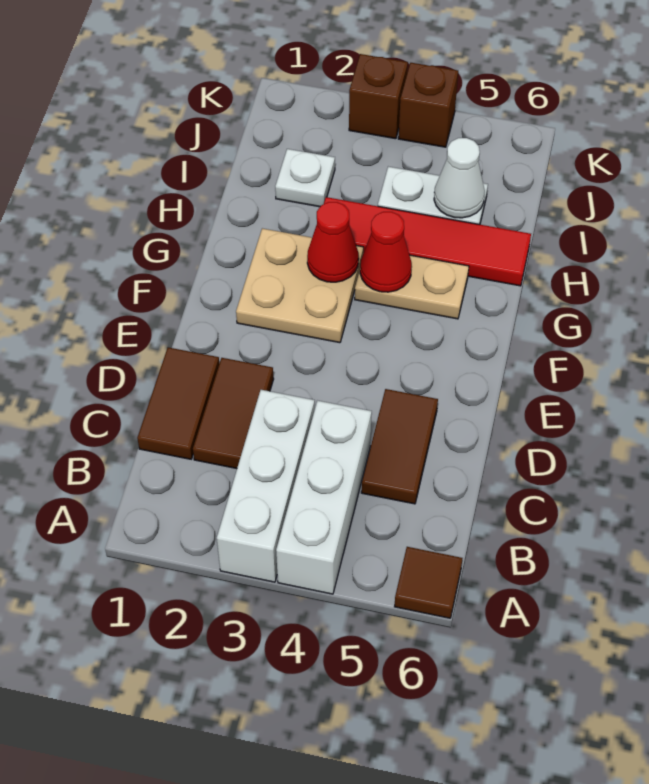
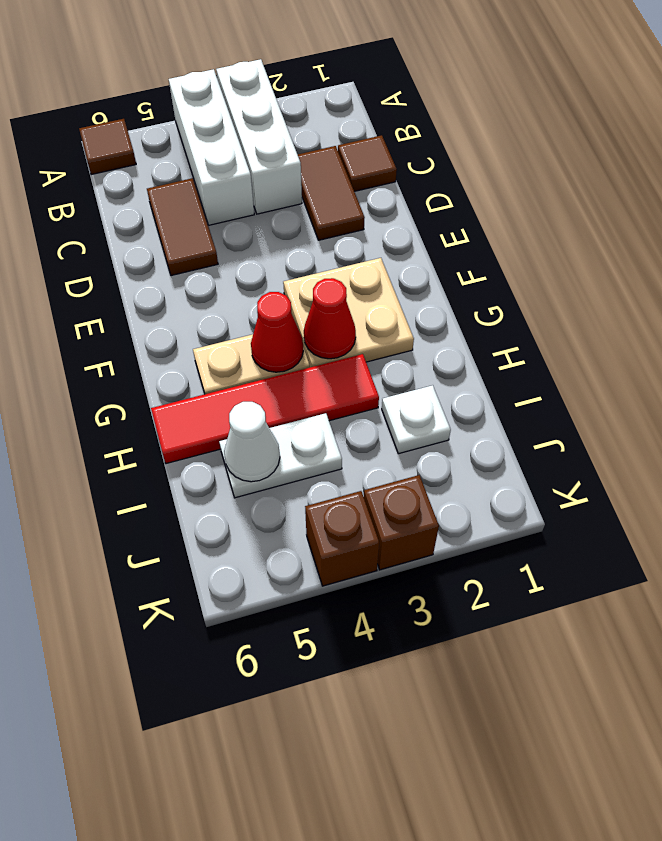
brown tile C1:D1 level 1 -> brown tile C1 level 1

